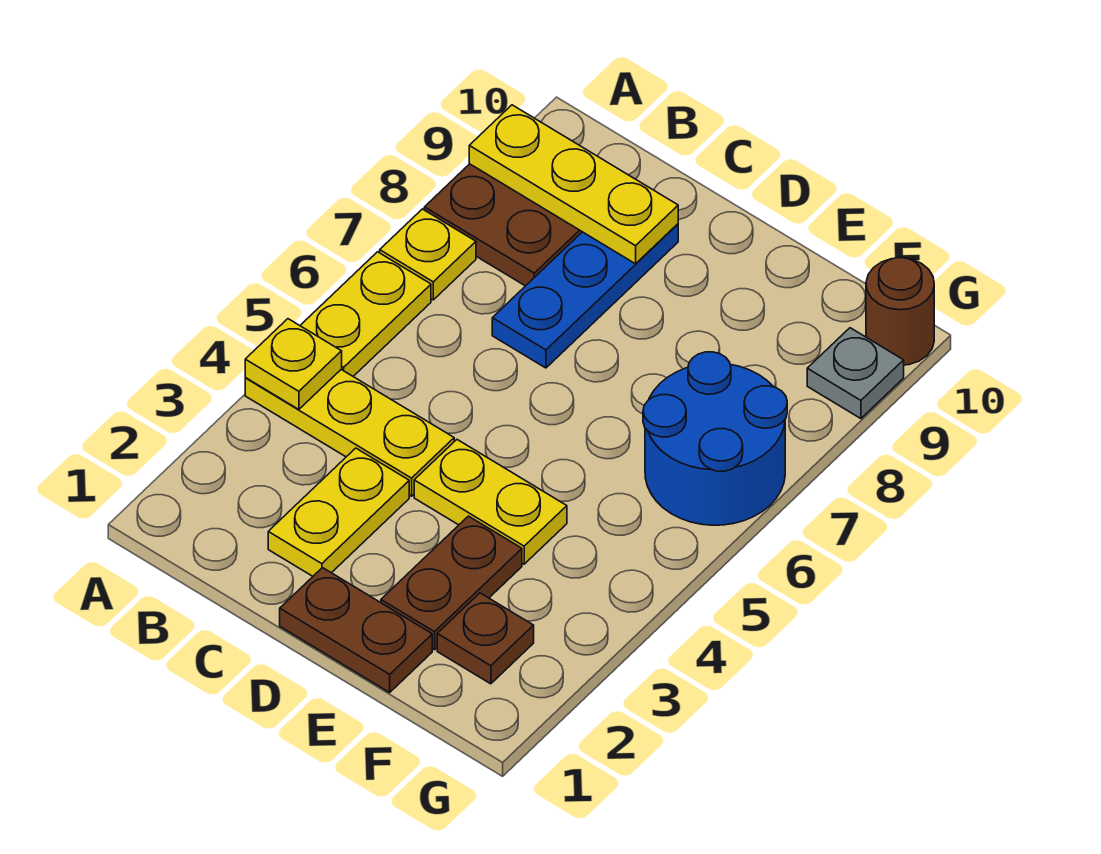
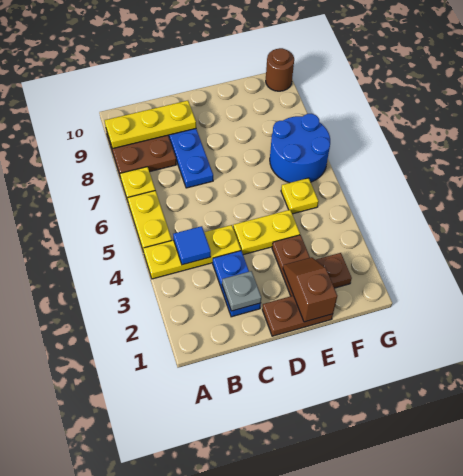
yellow plate A4 level 2 -> yellow plate F5 level 1
none -> blue tile B4 level 2
yellow plate C2:C3 level 1 -> blue plate C2:C3 level 1
none -> brown slope E1:E2 level 2 top 1
grey plate G9 level 1 -> grey plate C2 level 2

